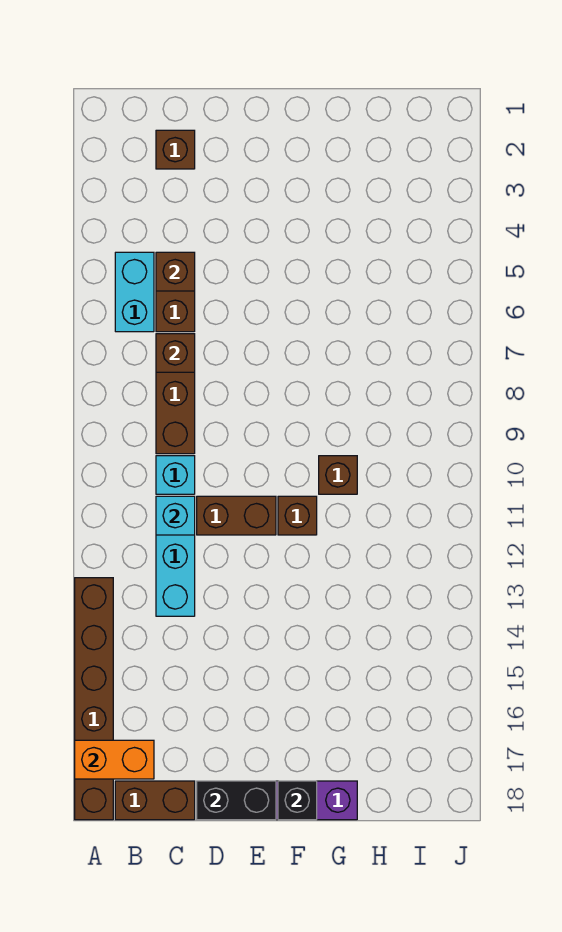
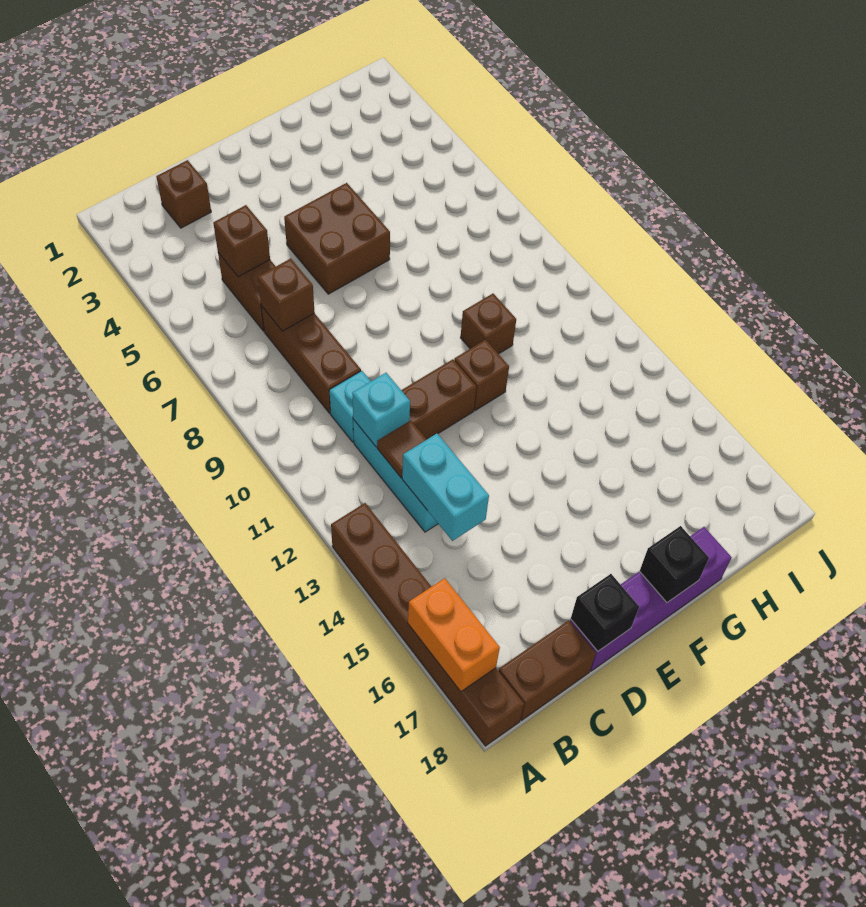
orange brick A17:B17 level 2 -> orange brick A16:A17 level 2
cyan brick B5:B6 level 1 -> cyan brick C13:C14 level 2
none -> brown tile C12 level 2
black brick D18:E18 level 2 -> black brick D18 level 2
none -> brown brick E5:F6 level 1

